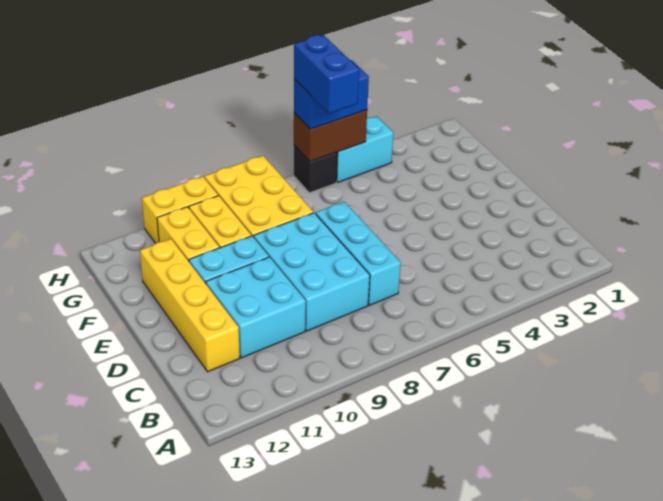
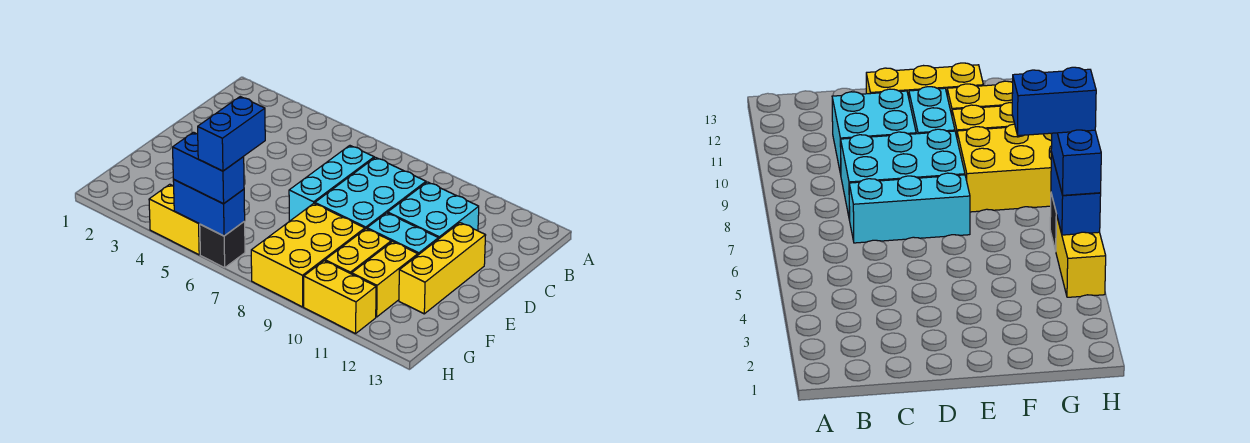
yellow brick C12:F12 level 1 -> yellow brick D12:F12 level 1
cyan brick H4:H5 level 1 -> yellow brick H4:H5 level 1
brown brick H5:H6 level 2 -> blue brick H5:H6 level 2

